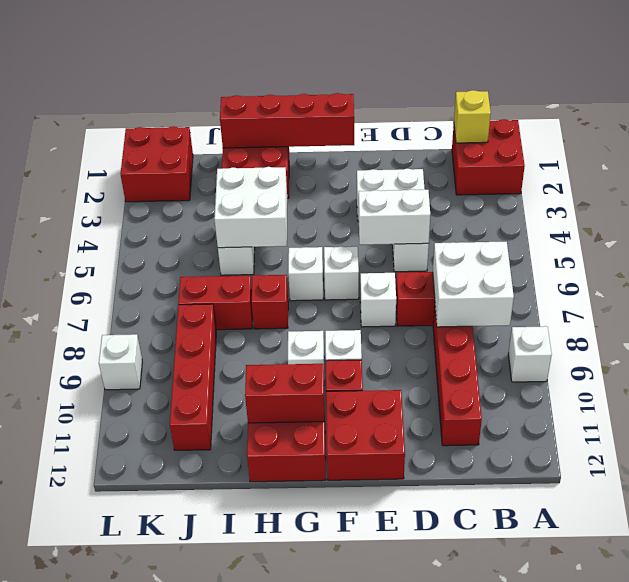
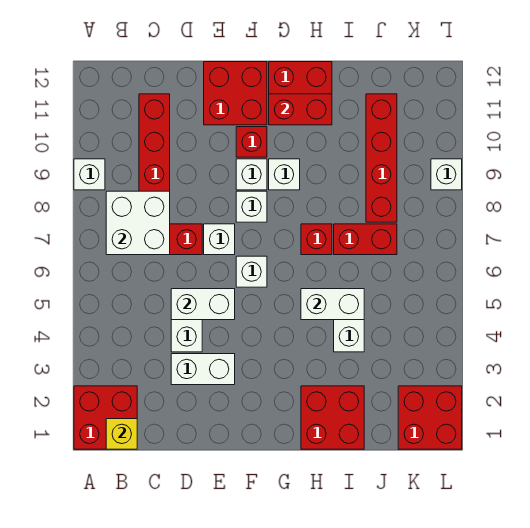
red brick F1:I1 level 2 -> none
white brick G6 level 1 -> white brick F8 level 1
white brick H4:I5 level 2 -> white brick H5:I5 level 2

